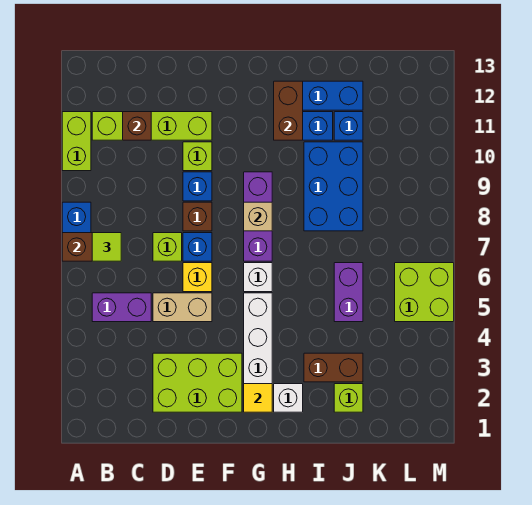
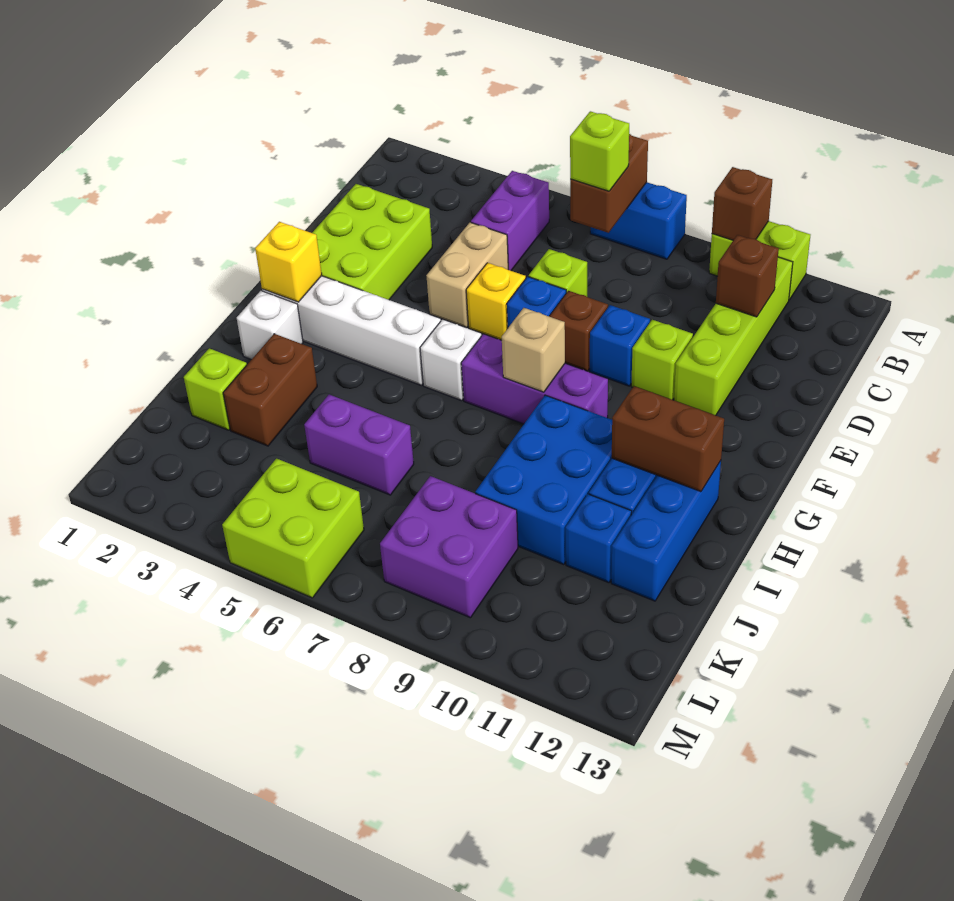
none -> brown brick A10 level 2
lime tile B7 level 3 -> lime brick B7 level 3
yellow tile G2 level 2 -> yellow brick G2 level 2
blue brick I8:J10 level 1 -> blue brick H9:J10 level 1
none -> purple brick K8:L9 level 1

